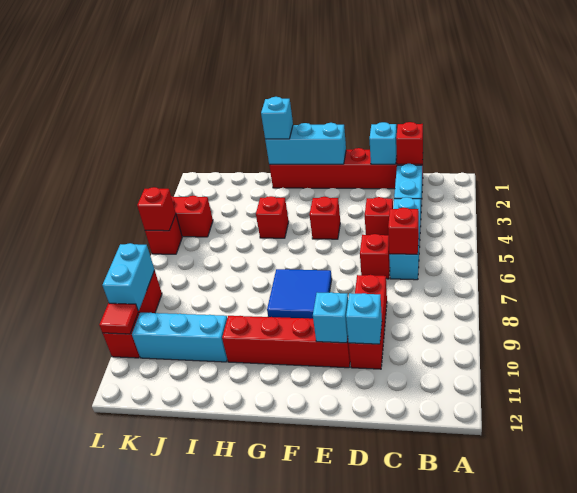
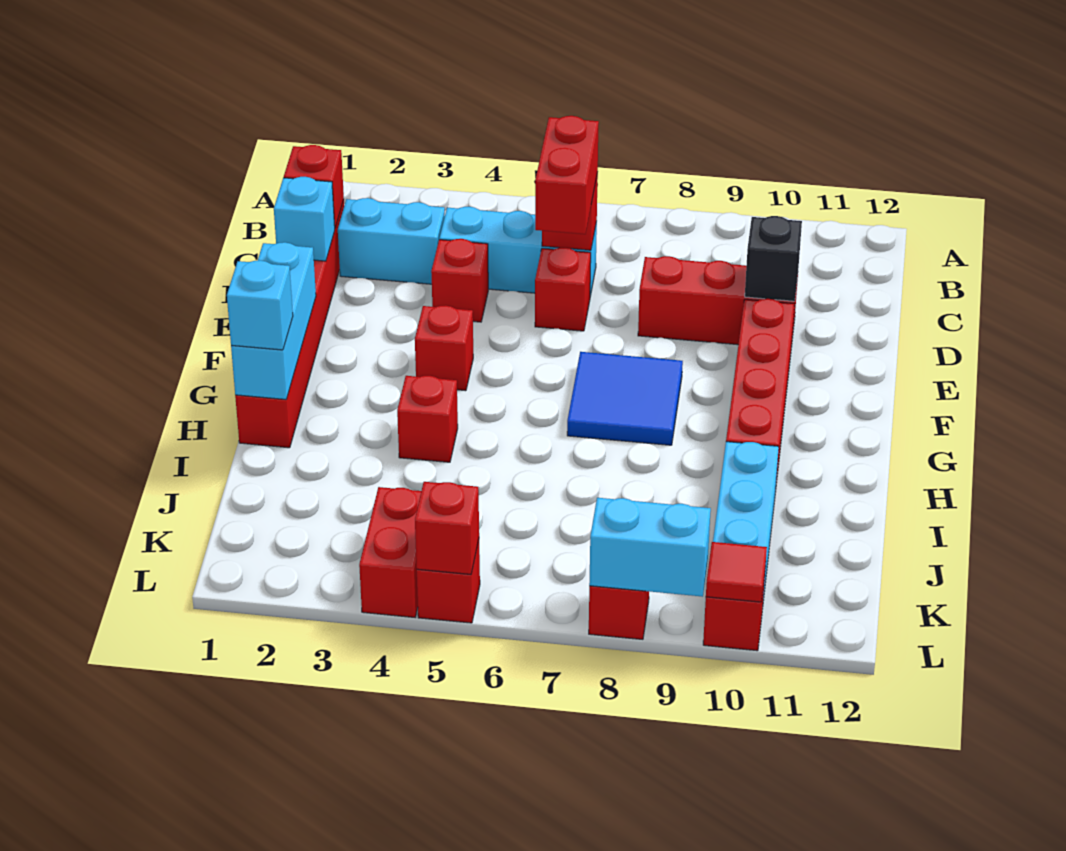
none -> red brick C6:D6 level 3
cyan brick D10 level 2 -> black brick D10 level 2
cyan brick E10 level 2 -> none

